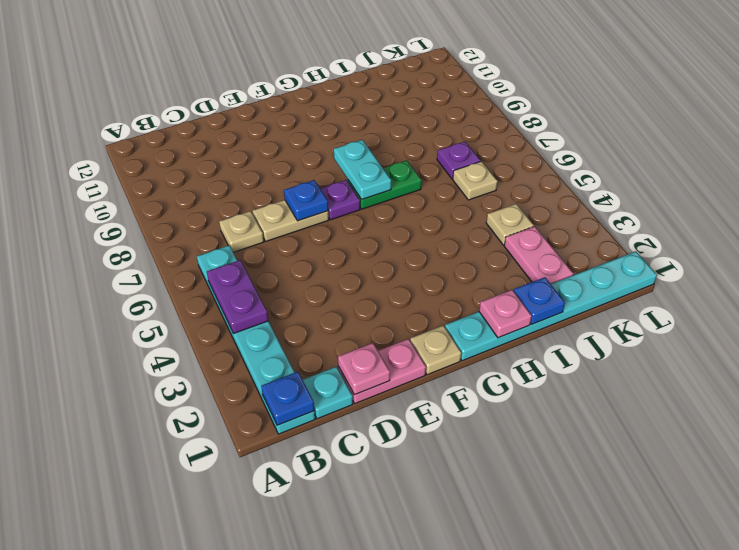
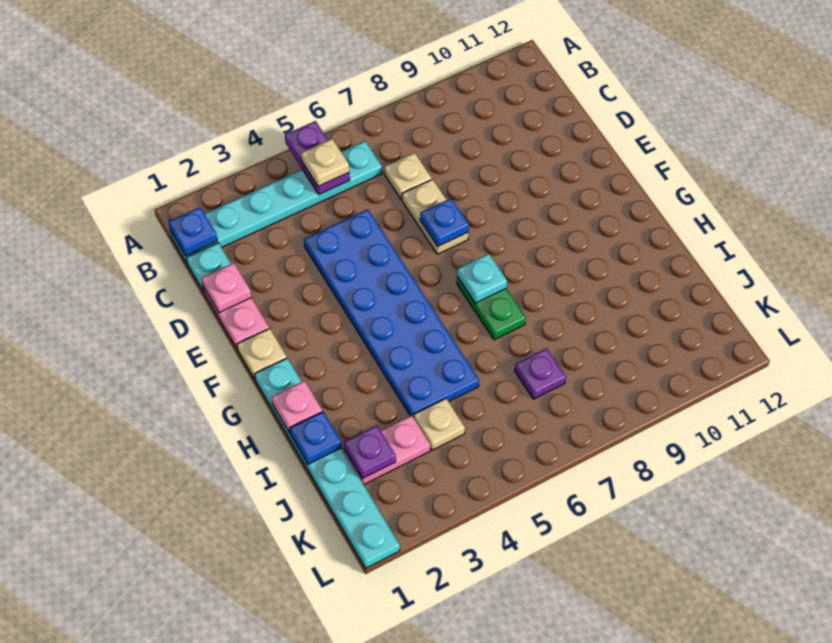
purple plate B4:B5 level 2 -> purple plate A5:B5 level 2
none -> blue plate D4:I5 level 1
purple plate F7 level 1 -> purple plate J2 level 2
cyan plate G7:G8 level 2 -> cyan plate G7 level 2
tan plate J6 level 1 -> tan plate B5 level 3

